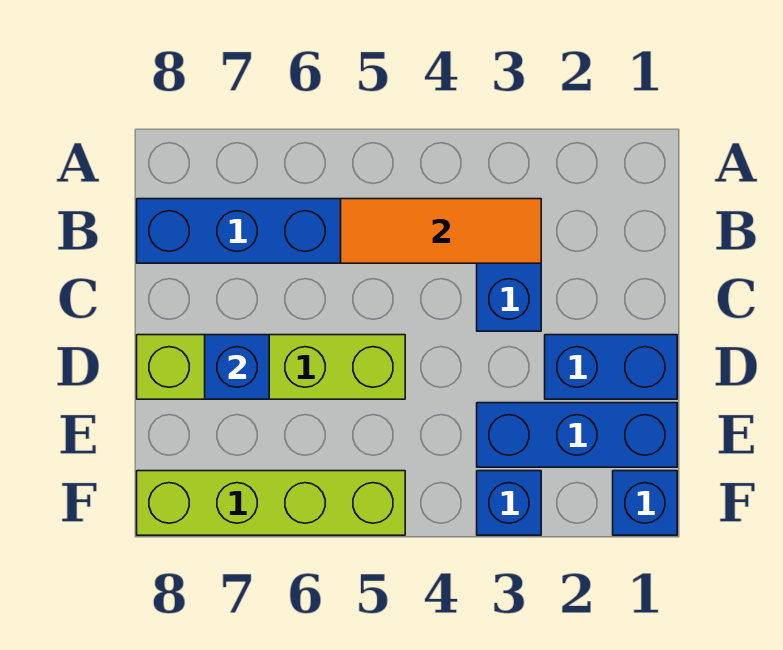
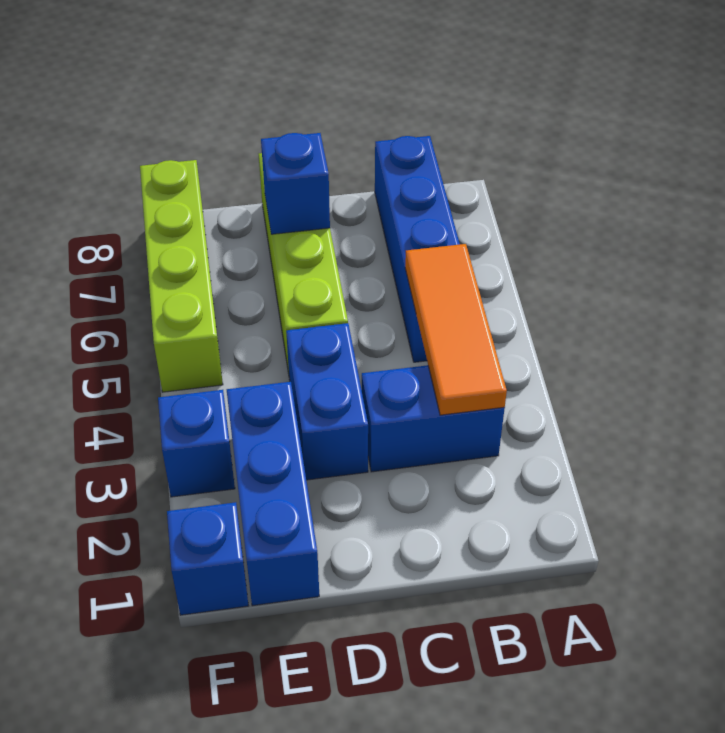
blue brick D1:D2 level 1 -> blue brick D3:D4 level 1

